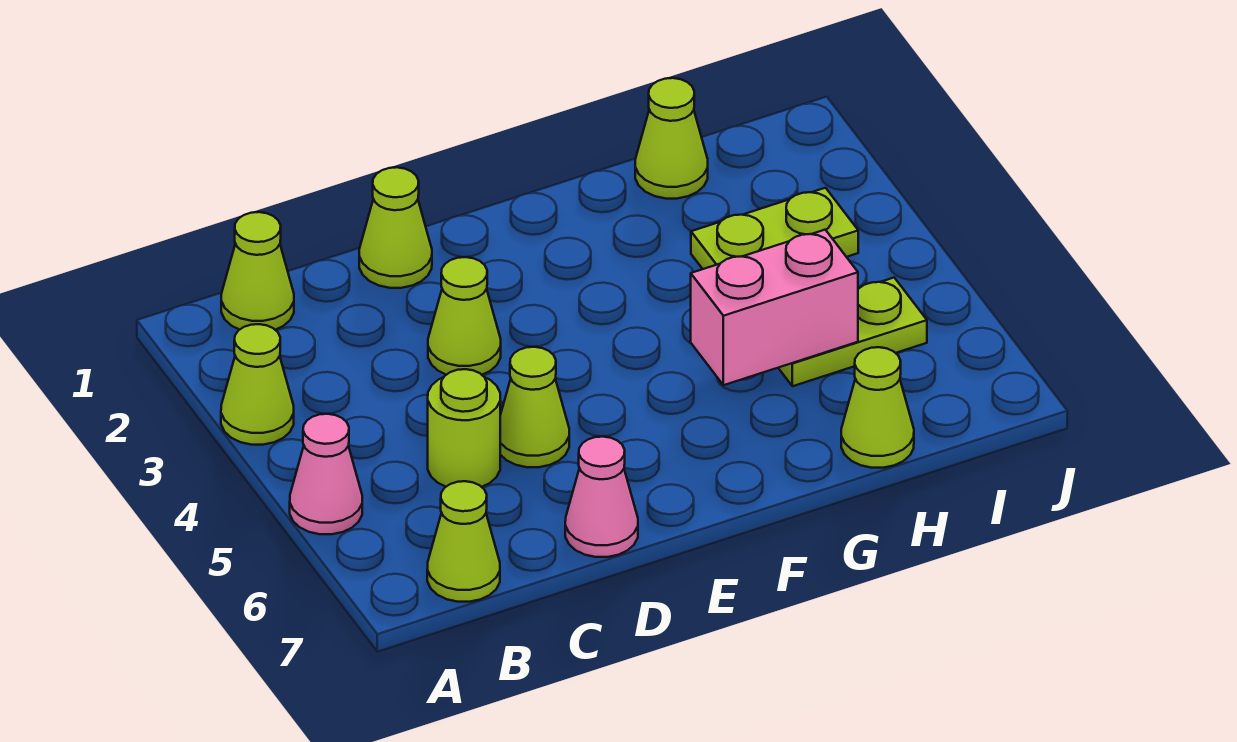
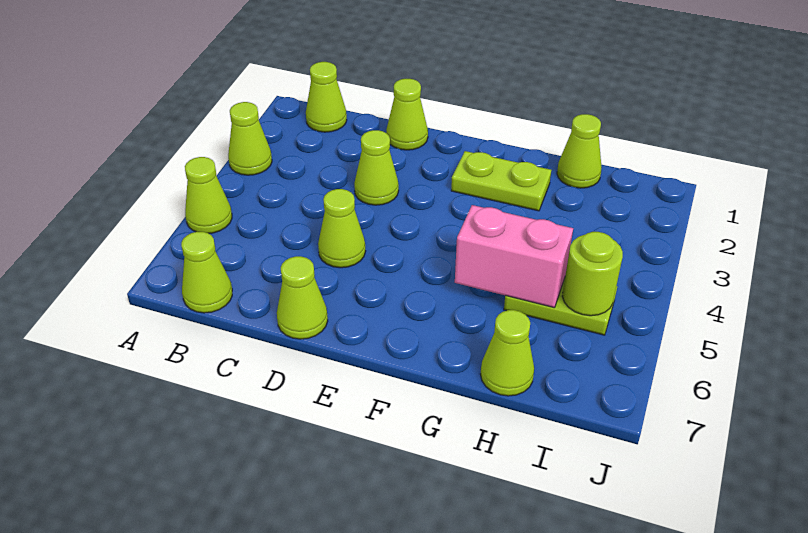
pink cone A5 level 1 -> lime cone A5 level 1
lime round brick C5 level 1 -> lime round brick I5 level 2
pink cone D7 level 1 -> lime cone D7 level 1
lime plate H3:I3 level 1 -> lime plate F2:G2 level 1

